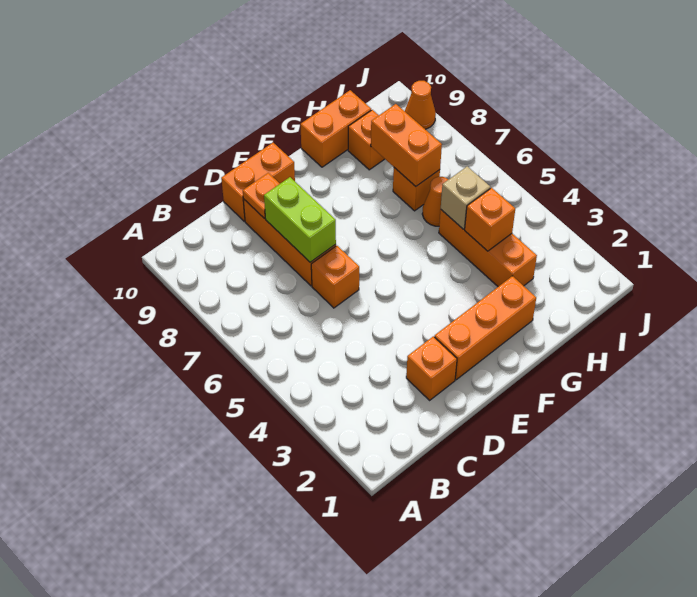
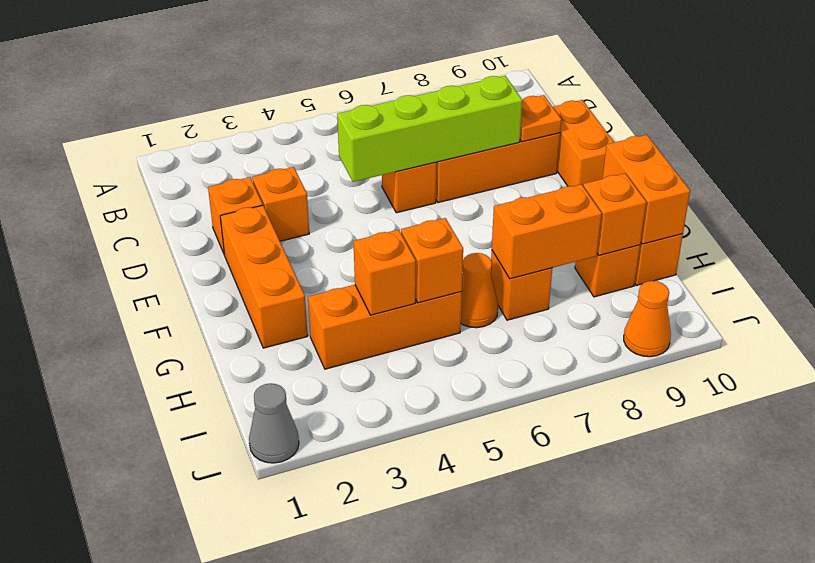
none -> orange brick D3 level 1
lime brick D7:D8 level 2 -> lime brick D5:D8 level 2
none -> orange brick G10:H10 level 2
tan brick H5 level 2 -> orange brick H5 level 2
none -> orange brick H9 level 2
none -> grey cone J1 level 1

